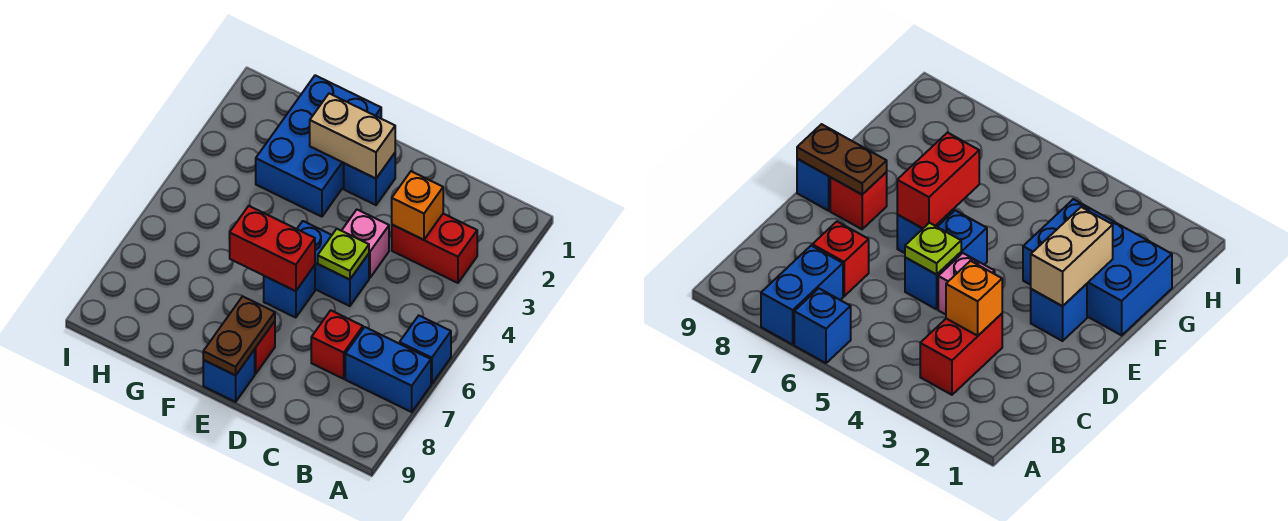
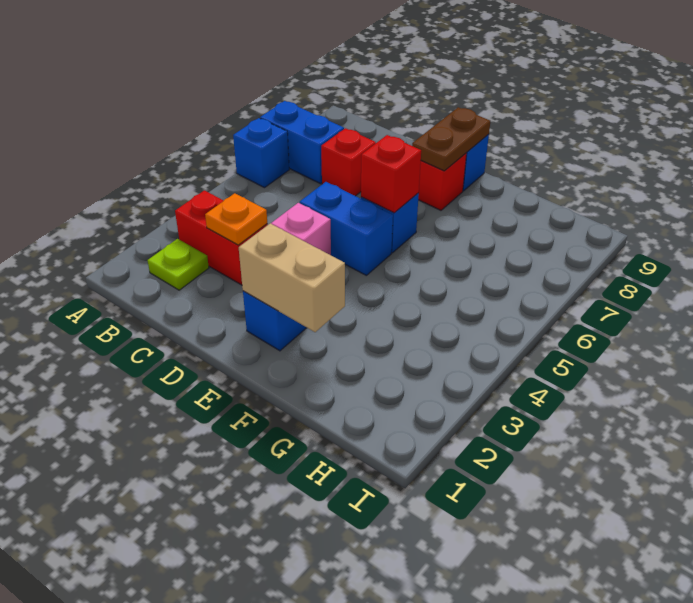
orange brick C3 level 2 -> orange plate C3 level 2
lime plate D5 level 2 -> lime plate B2 level 1
red brick E6:F6 level 2 -> red brick E6 level 2
blue brick F1:G3 level 1 -> none

